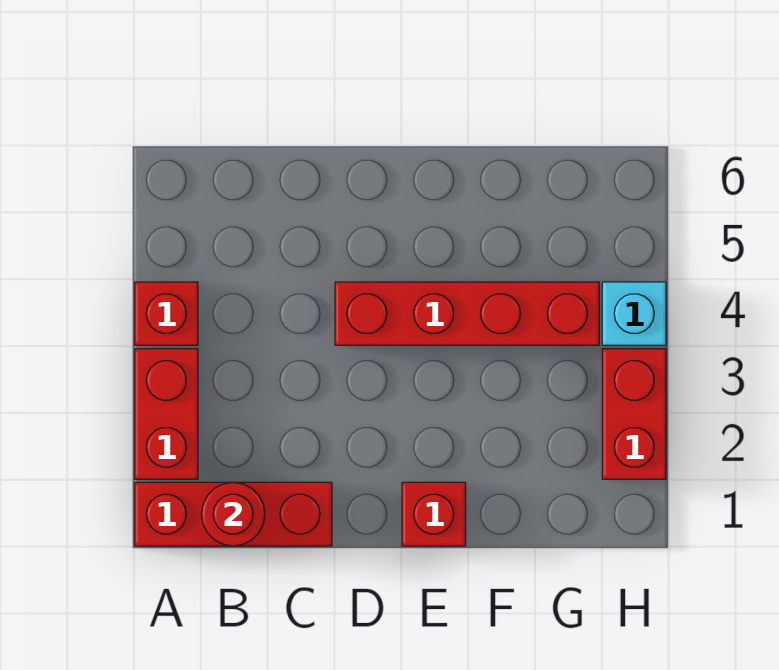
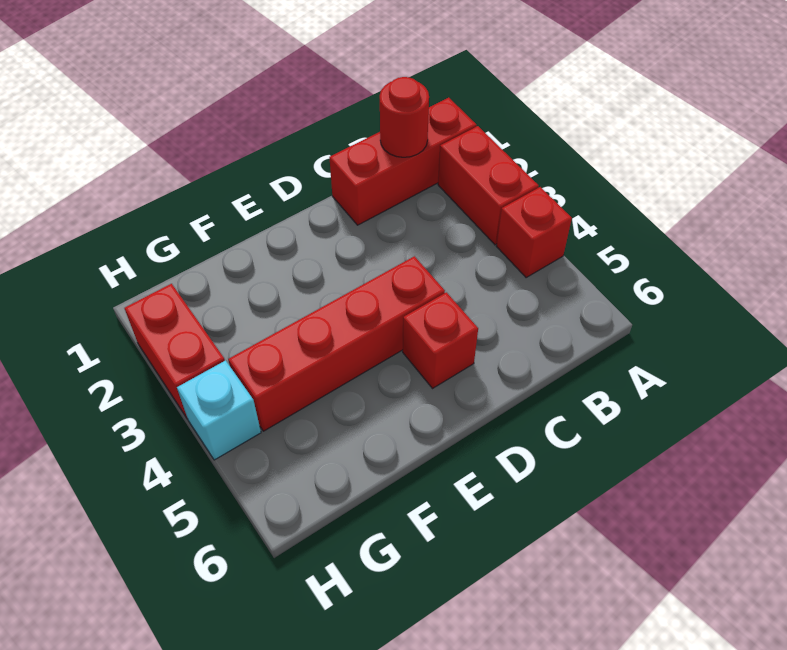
red brick E1 level 1 -> red brick D5 level 1

